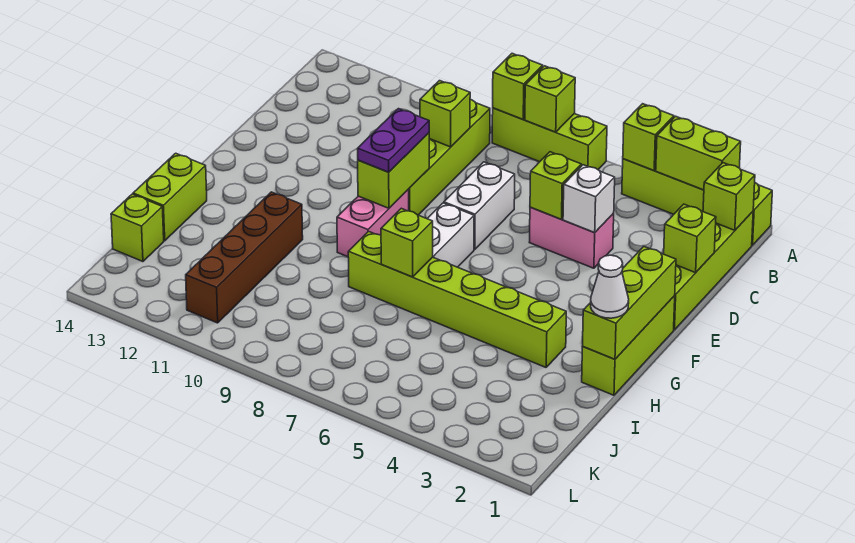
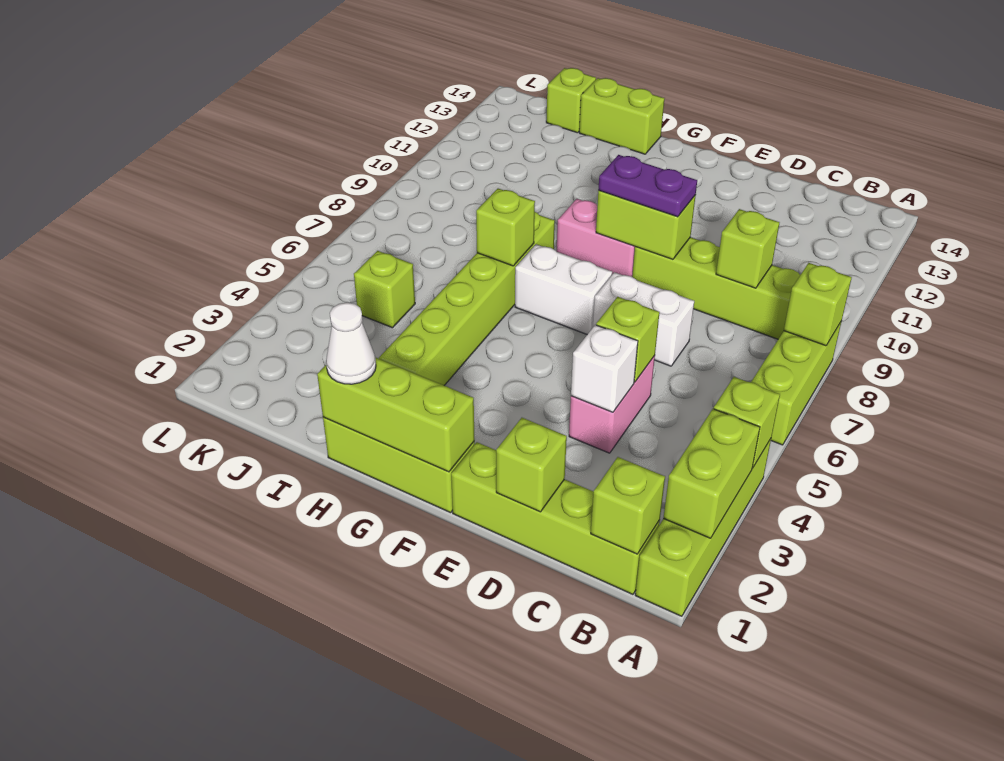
lime brick A7 level 2 -> lime brick J5 level 1
brown brick H11:K11 level 1 -> none

